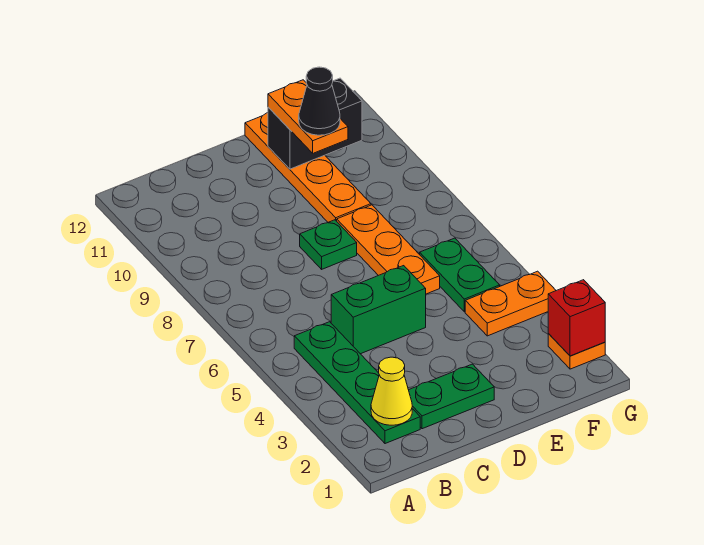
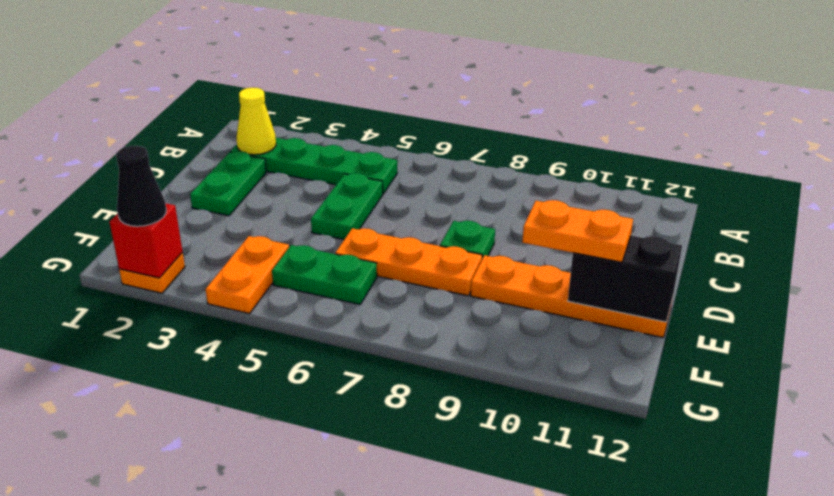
green brick C5:D5 level 1 -> green plate C5:D5 level 1
black cone E10 level 4 -> black cone G2 level 3
black brick E11:F11 level 2 -> black brick E11:E12 level 2

